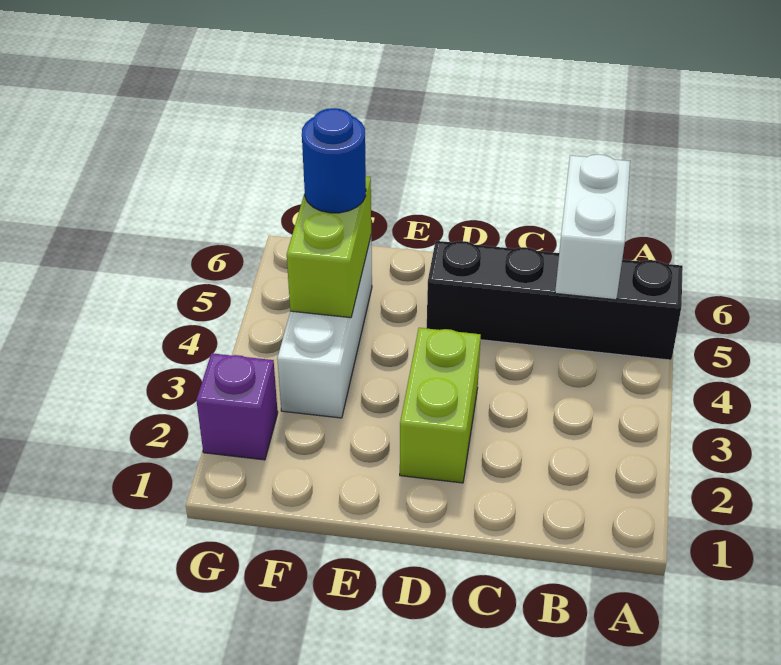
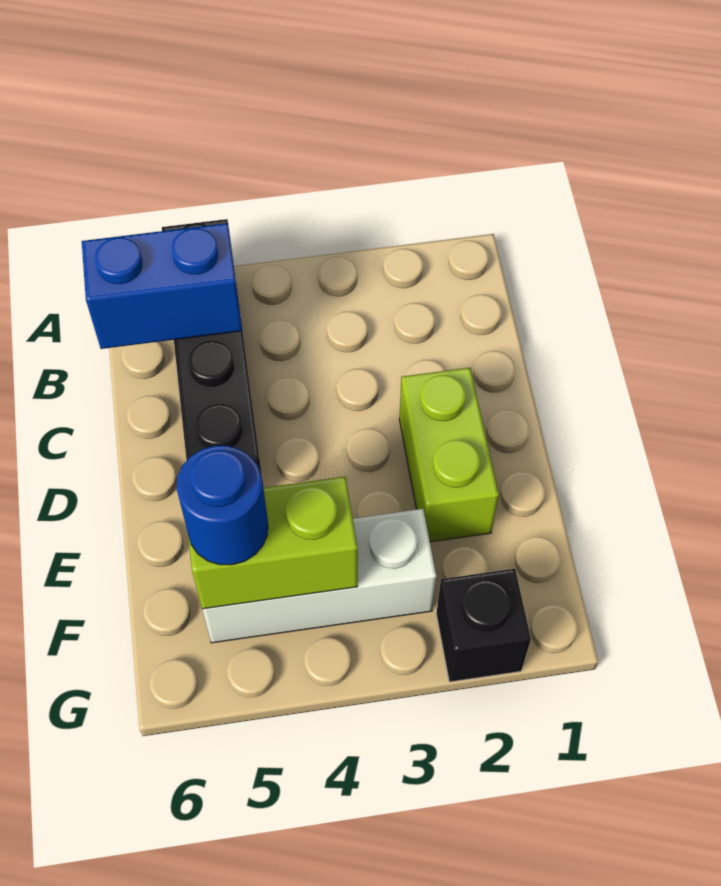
white brick B5:B6 level 2 -> blue brick B5:B6 level 2
lime brick D2:D3 level 1 -> lime brick D2:E2 level 1
purple brick G2 level 1 -> black brick G2 level 1

